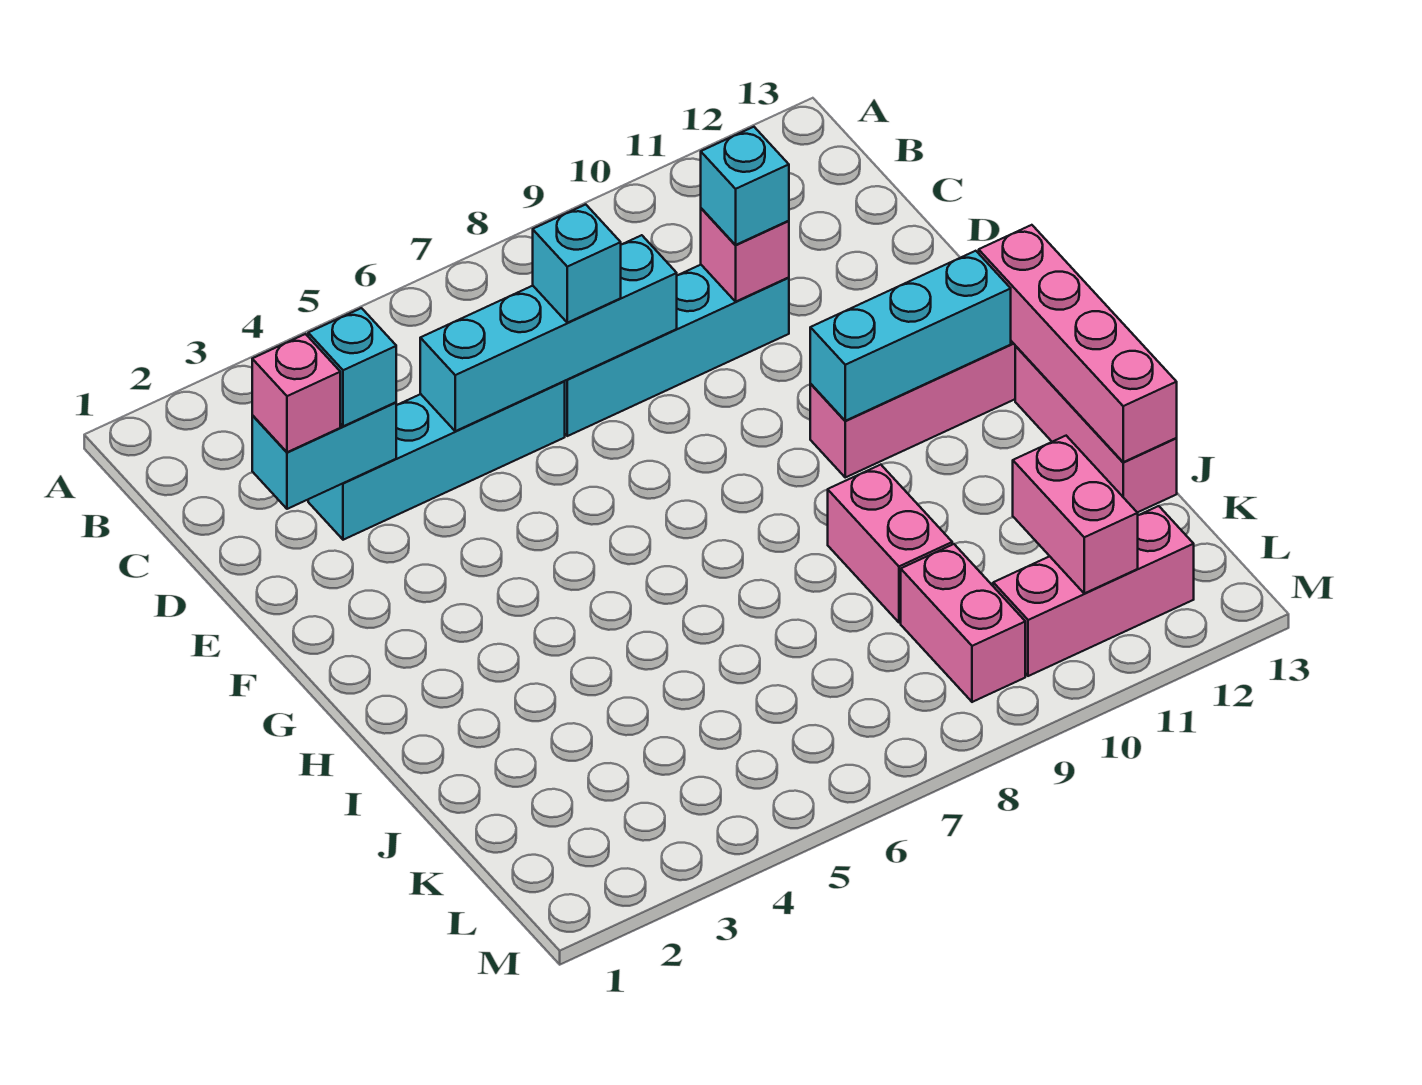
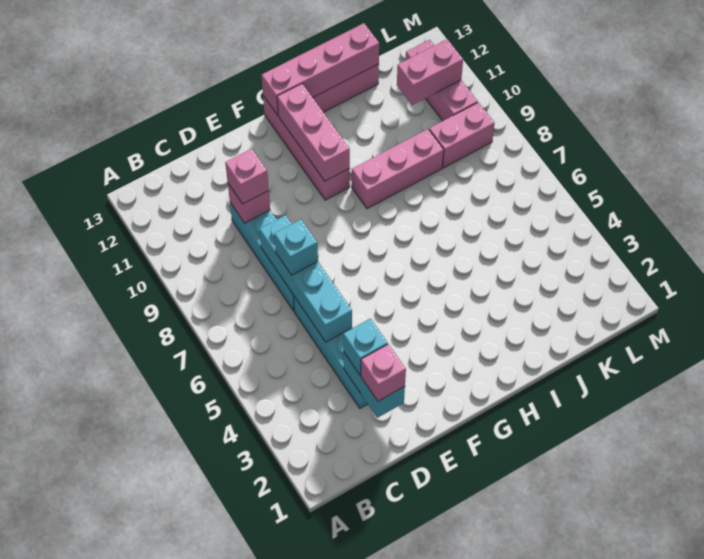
cyan brick D10 level 3 -> pink brick D10 level 3
cyan brick G10:G12 level 2 -> pink brick G10:G12 level 2
pink brick I9:J9 level 1 -> pink brick H9:J9 level 1

